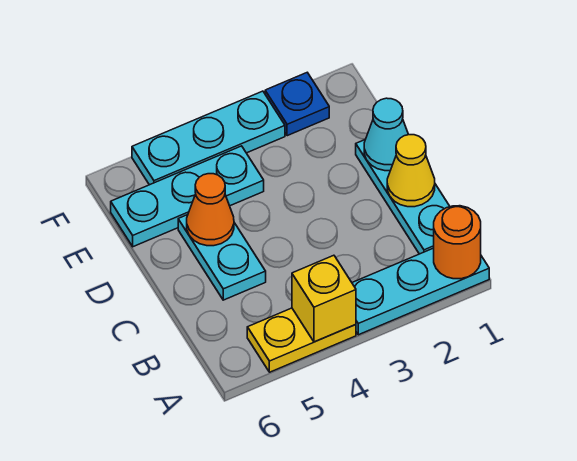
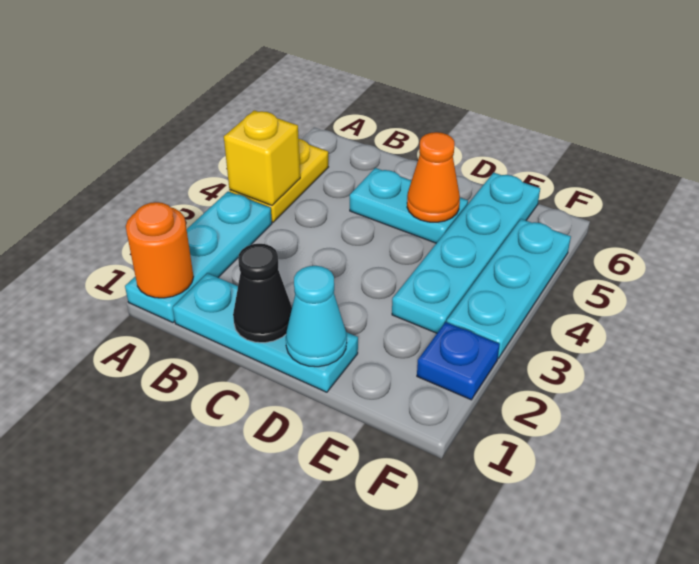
yellow cone C1 level 2 -> black cone C1 level 2
cyan plate E4:E6 level 1 -> cyan plate E3:E6 level 1

